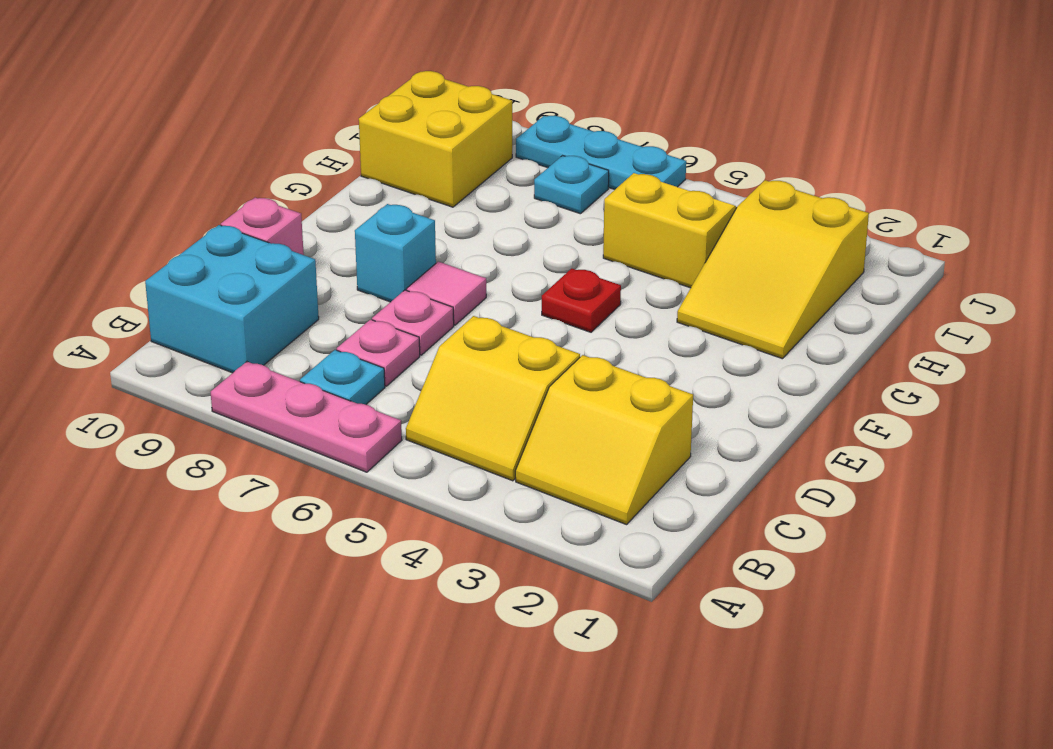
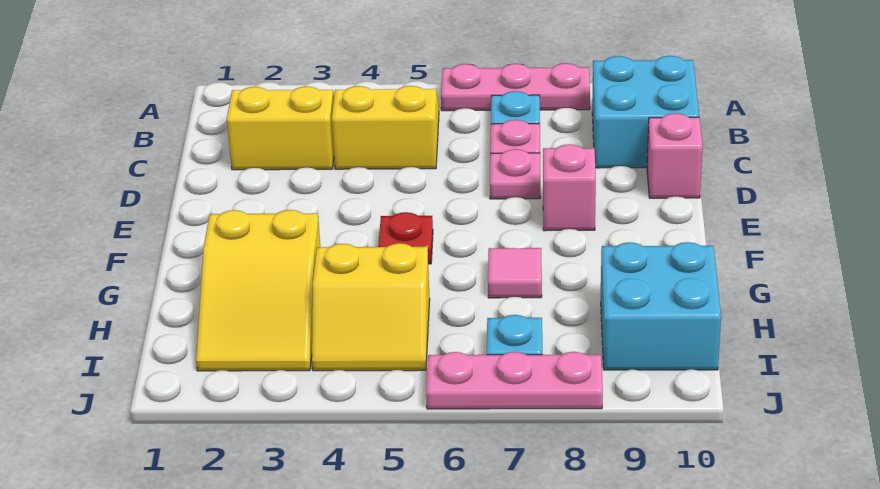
pink tile E7 level 1 -> pink tile G7 level 1
cyan brick E8 level 1 -> pink brick E8 level 1
yellow slope G2:I3 level 1 top I -> yellow slope G2:I3 level 1 top G
yellow brick H9:I10 level 1 -> cyan brick H9:I10 level 1
cyan plate J6:J8 level 1 -> pink plate J6:J8 level 1

